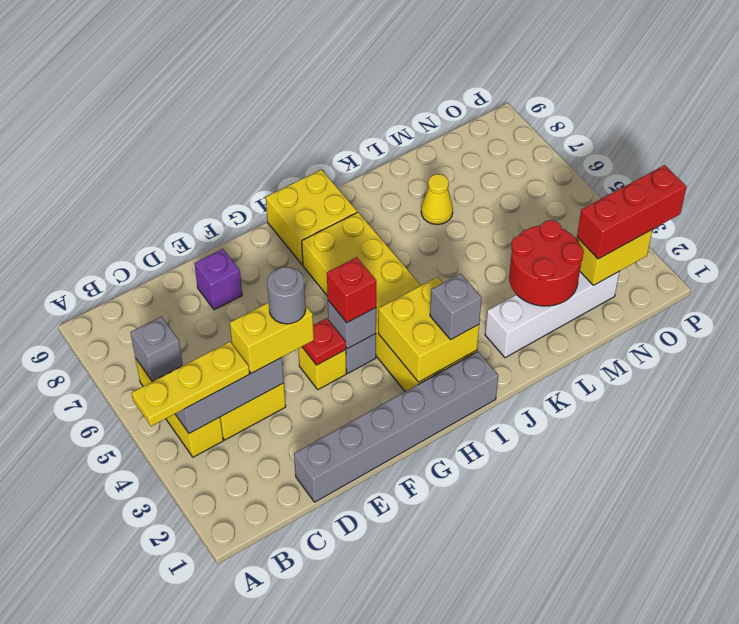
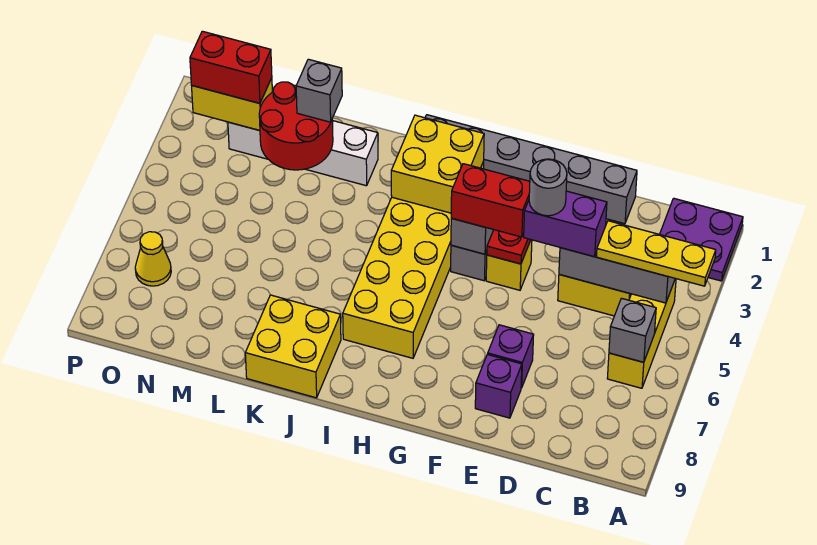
none -> purple plate A1:B2 level 1
yellow brick D4:E4 level 3 -> purple brick D4:E4 level 3
none -> purple brick E7 level 1
red brick G4 level 3 -> red brick F4:G4 level 3
yellow brick H8:I9 level 1 -> yellow brick J8:K9 level 1
grey brick I2 level 3 -> grey brick L2 level 3
yellow cone L7 level 1 -> yellow cone O7 level 1
red brick N2:P2 level 3 -> red brick N2:O2 level 3

